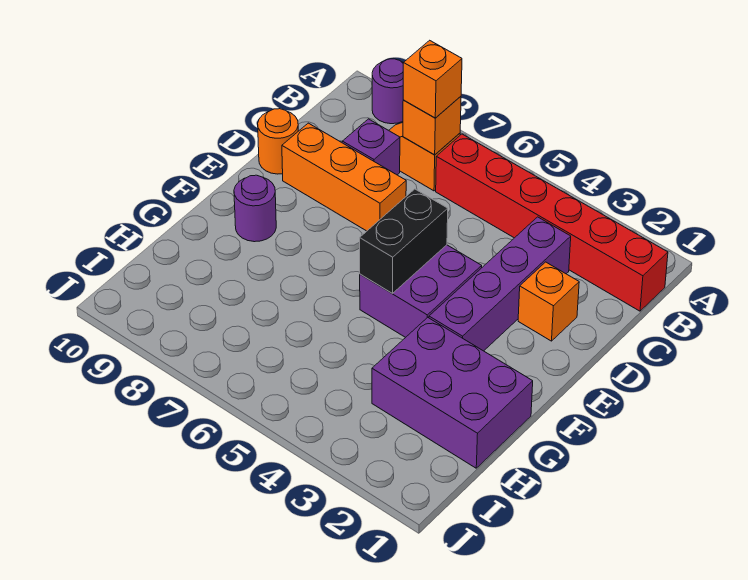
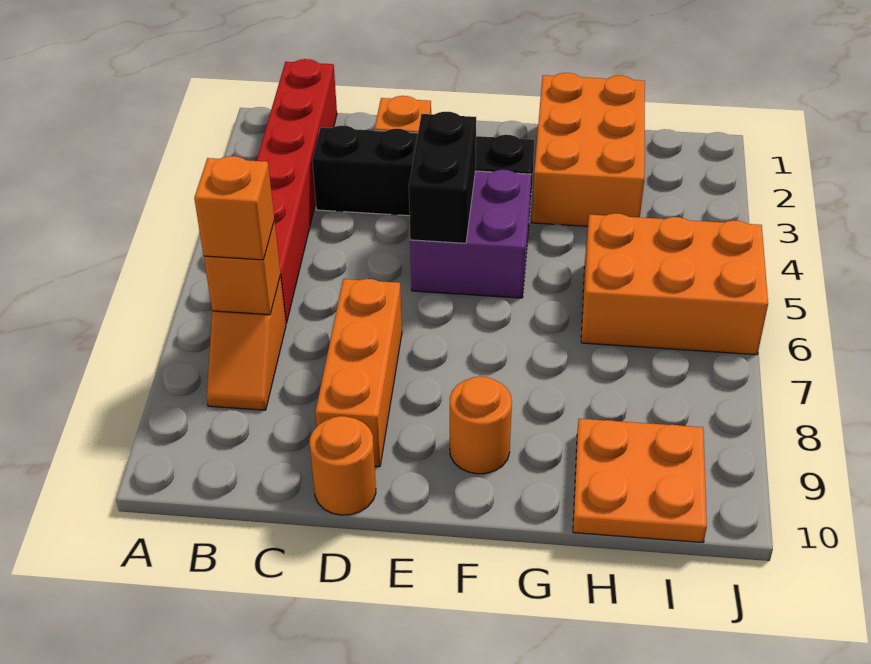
purple round brick A9 level 1 -> none
purple brick C3:F3 level 1 -> black brick C3:F3 level 1
purple brick C8 level 1 -> none
black brick E5:F5 level 2 -> black brick E4:E5 level 2
purple round brick F9 level 1 -> orange round brick F9 level 1
purple brick G1:H3 level 1 -> orange brick G1:H3 level 1
none -> orange brick H5:J6 level 1
none -> orange plate H9:I10 level 1

